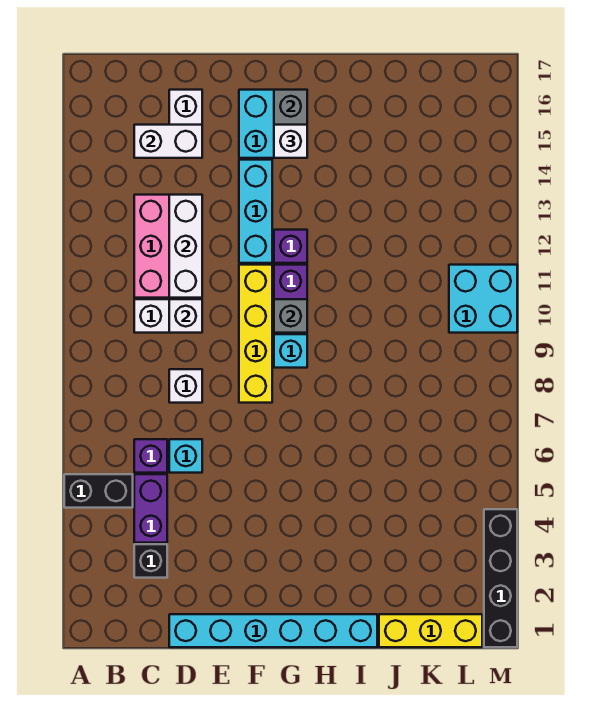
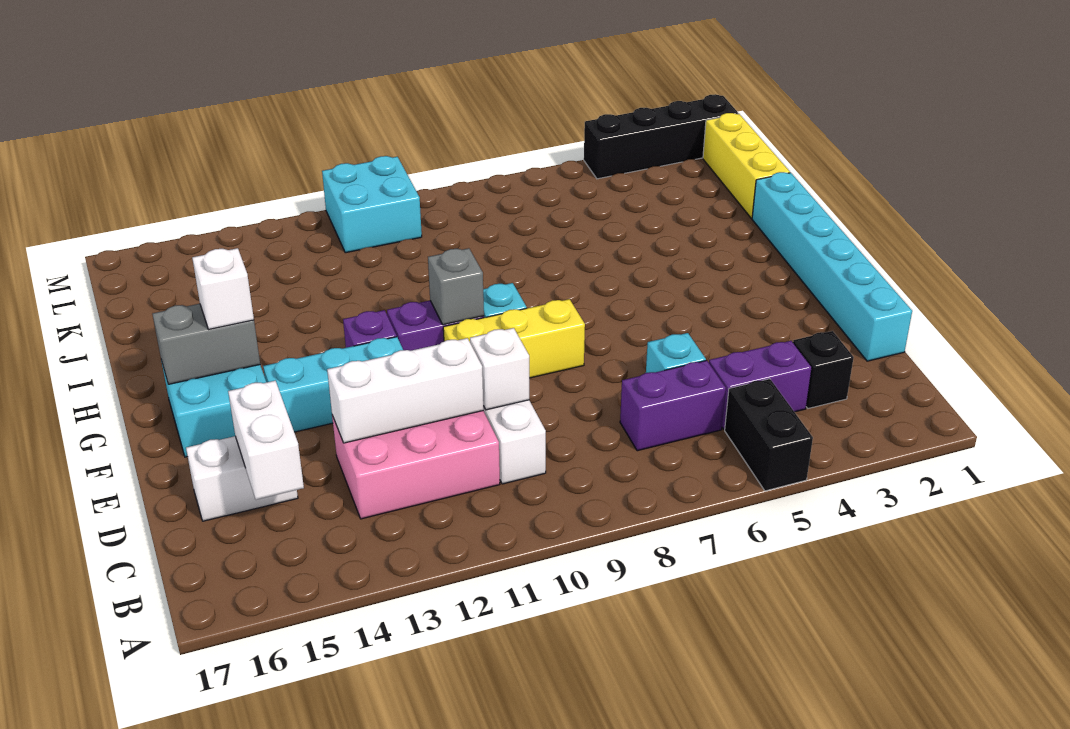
purple brick C6 level 1 -> purple brick C6:C7 level 1
white brick D8 level 1 -> none
yellow brick F8:F11 level 1 -> yellow brick F8:F10 level 1

